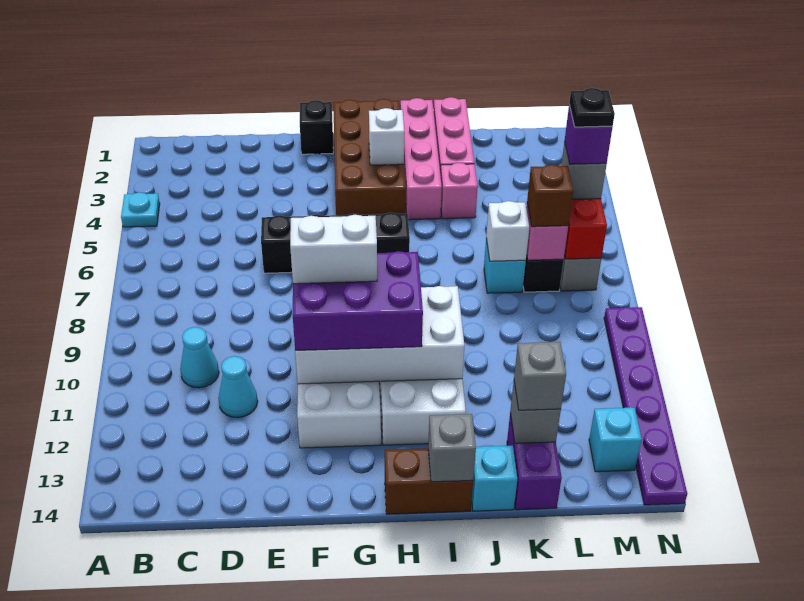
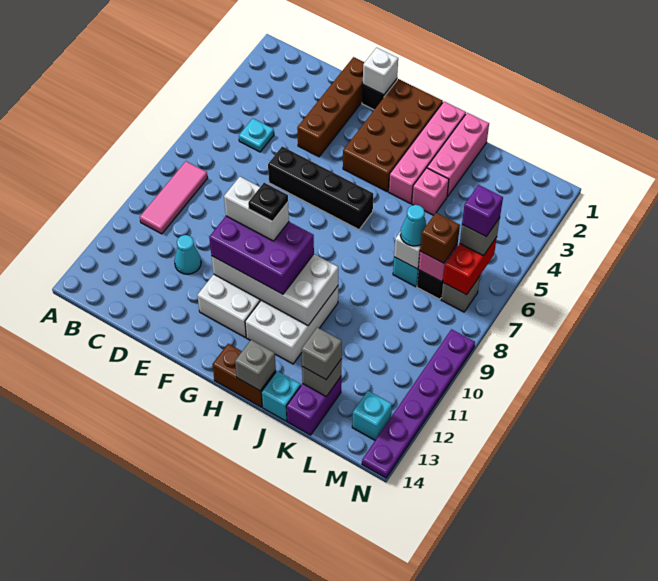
cyan plate A4 level 1 -> cyan plate C5 level 1
none -> pink tile B8:B10 level 1
cyan cone C10 level 1 -> cyan cone K7 level 3
none -> brown brick E1:E4 level 1
white brick H3 level 2 -> white brick F1 level 2
black plate M6 level 5 -> black plate G10 level 5

